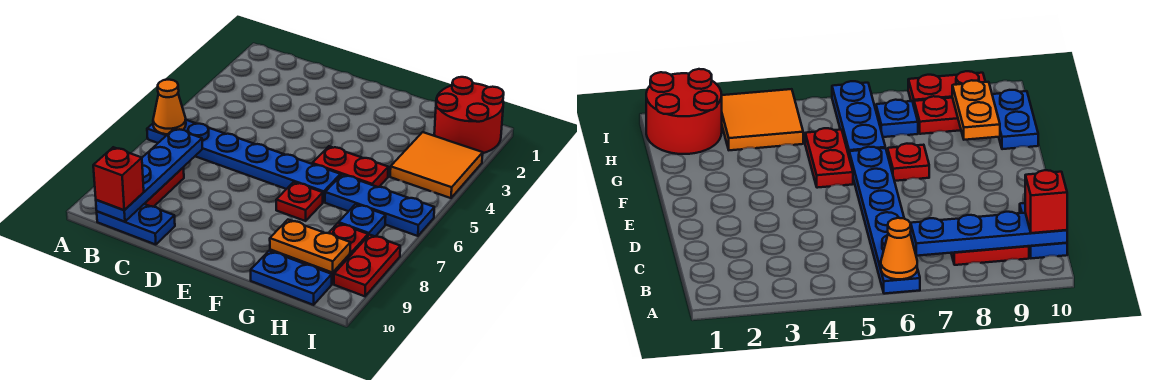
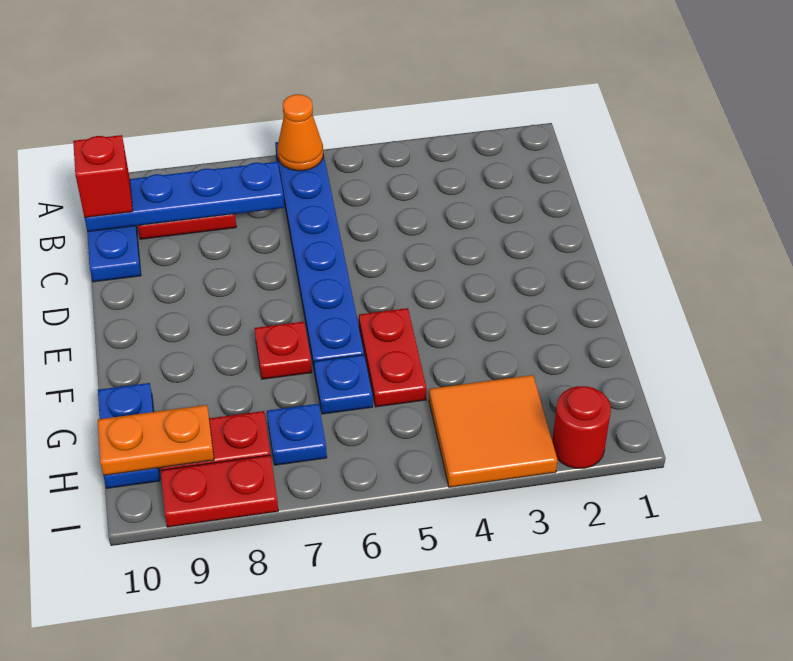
blue plate G6:I6 level 1 -> blue plate G6 level 1
orange plate G9:H9 level 2 -> orange plate H9:H10 level 2
red round brick H1:I2 level 1 -> red round brick I2 level 1

